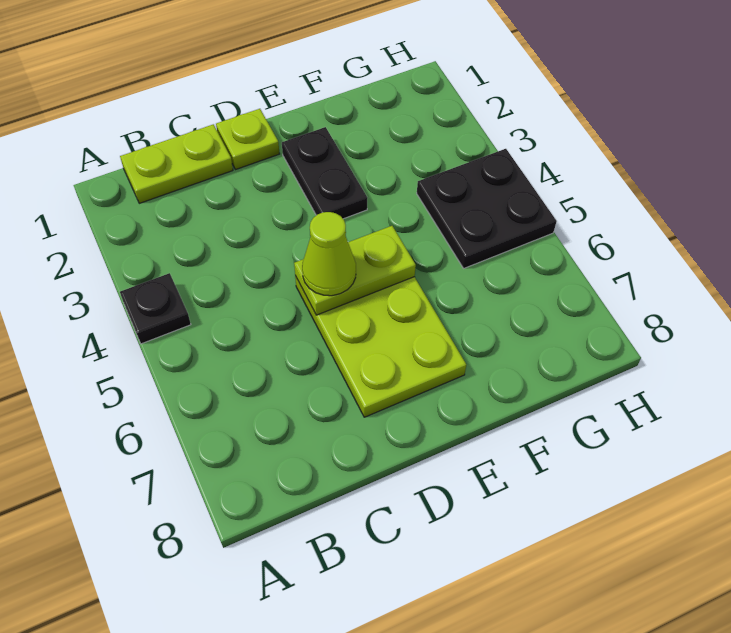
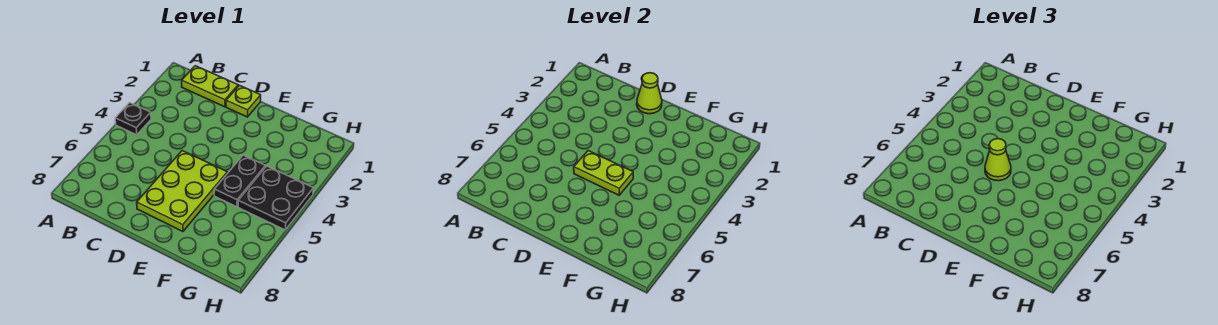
none -> lime cone D1 level 2
black plate E2:E3 level 1 -> black plate F4:F5 level 1

